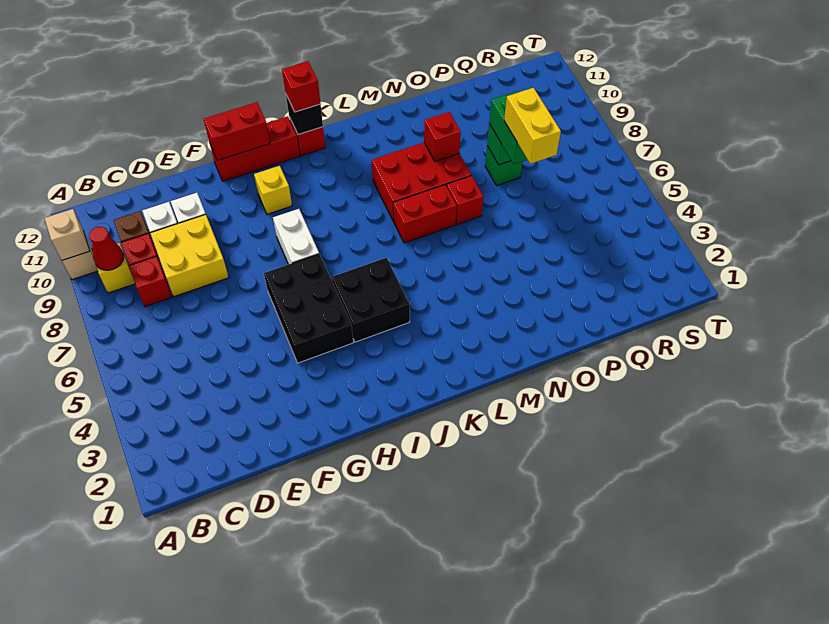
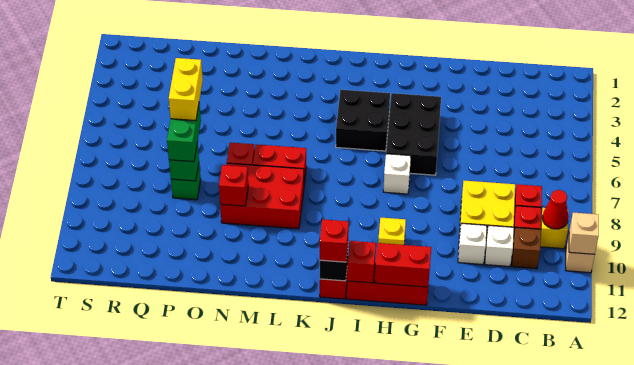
white brick H7:H8 level 1 -> white brick H7 level 1
none -> red brick I12 level 2

